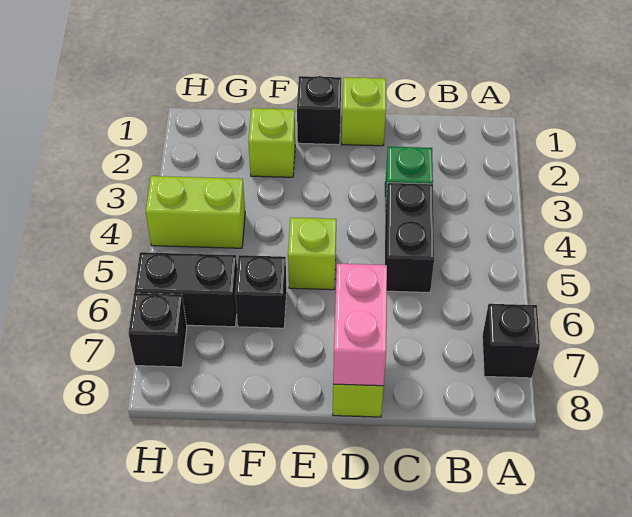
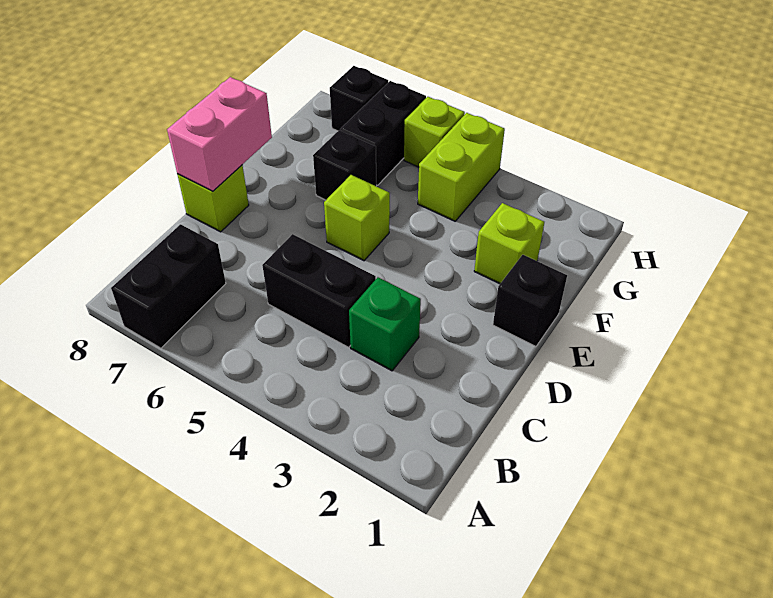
black brick A7 level 1 -> black brick A7:B7 level 1
lime brick D1 level 1 -> lime brick H5 level 1
pink brick D7:D8 level 2 -> pink brick D8:E8 level 2

